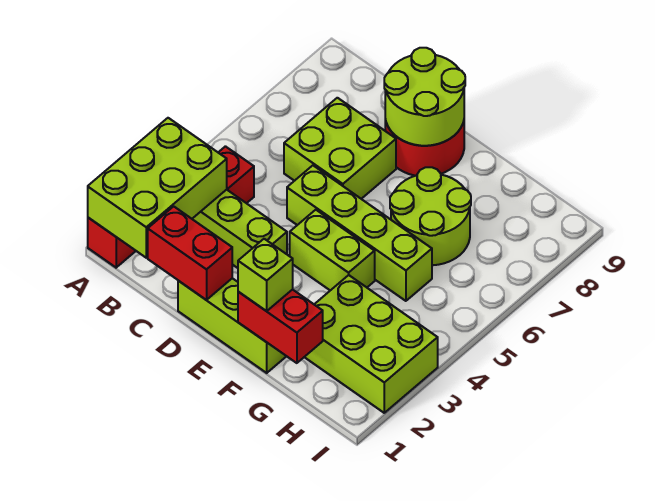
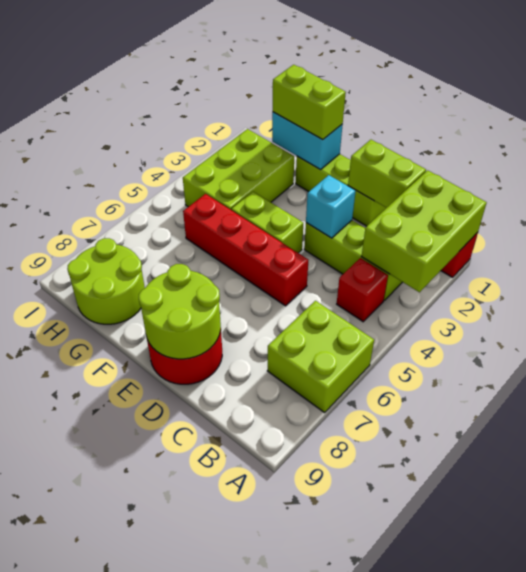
red brick C1:D1 level 2 -> lime brick C1:D1 level 2
lime brick C6:D7 level 1 -> lime brick A6:B7 level 1
none -> cyan brick D3 level 2
lime brick D5:G5 level 1 -> red brick D5:G5 level 1
red brick F1:G1 level 2 -> cyan brick F1:G1 level 2
lime brick F1 level 3 -> lime brick F1:G1 level 3
lime round brick F6:G7 level 1 -> lime round brick G8:H9 level 1
lime brick G2:I3 level 1 -> lime brick G2:H4 level 1

